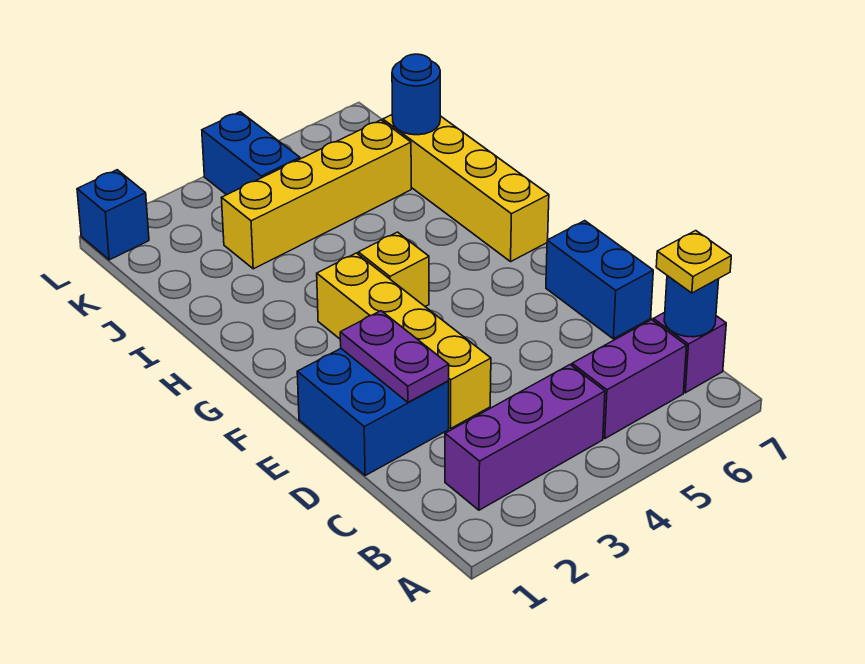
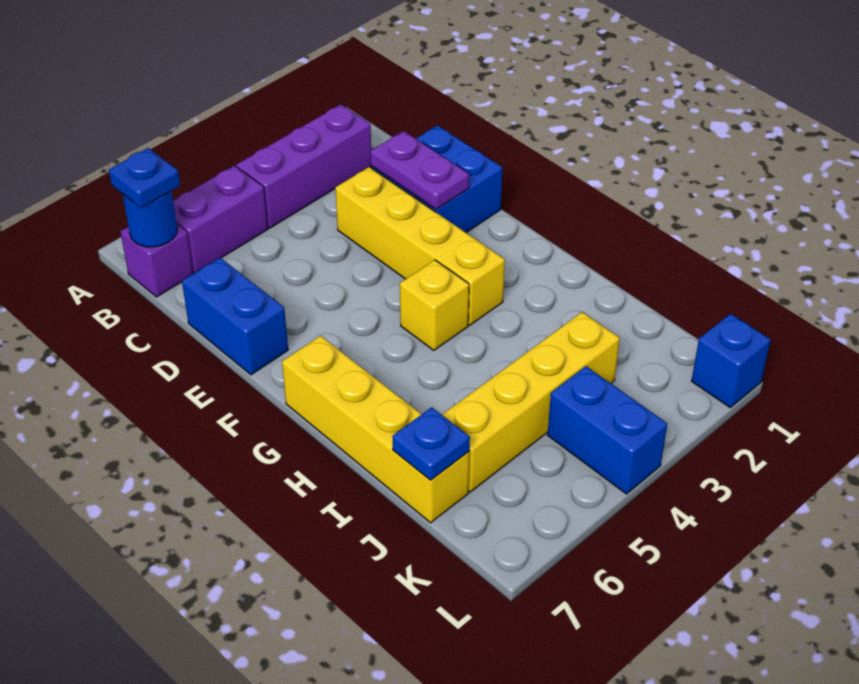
yellow plate B7 level 3 -> blue plate B7 level 3
blue round brick J7 level 2 -> blue plate J7 level 2

